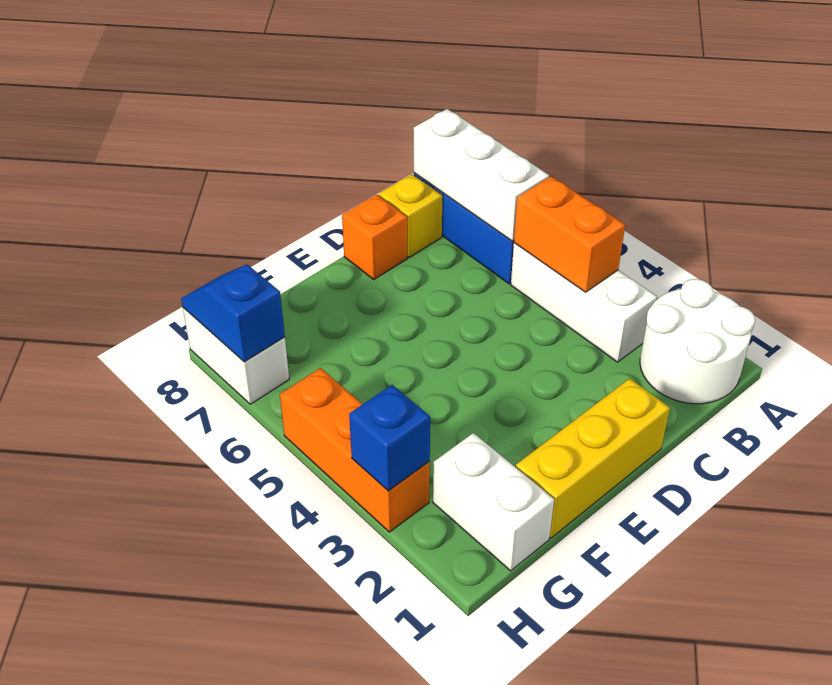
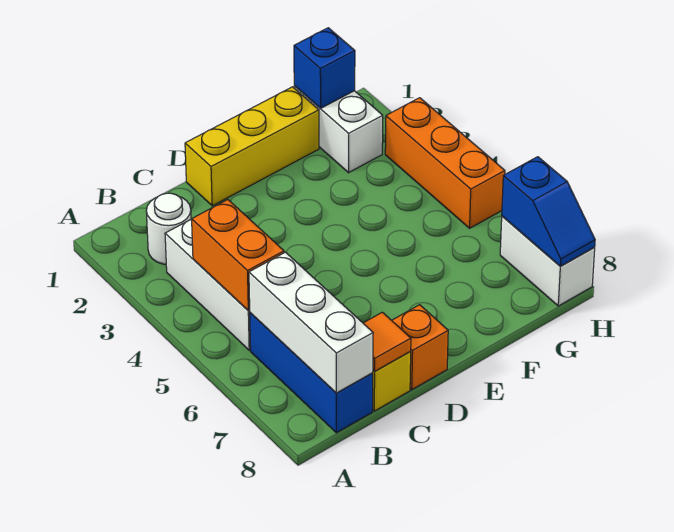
white round brick A1:B2 level 1 -> white round brick B2 level 1
none -> orange tile C8 level 2
blue brick H3 level 2 -> blue brick G1 level 2

